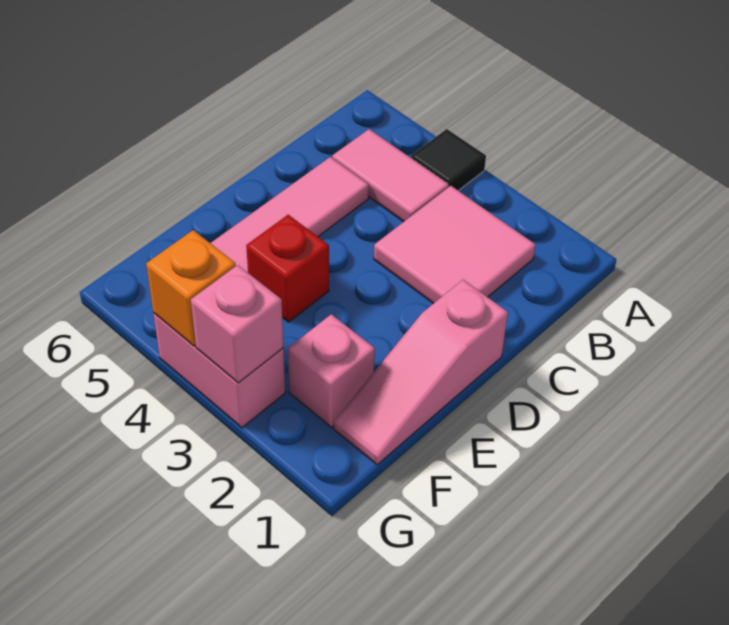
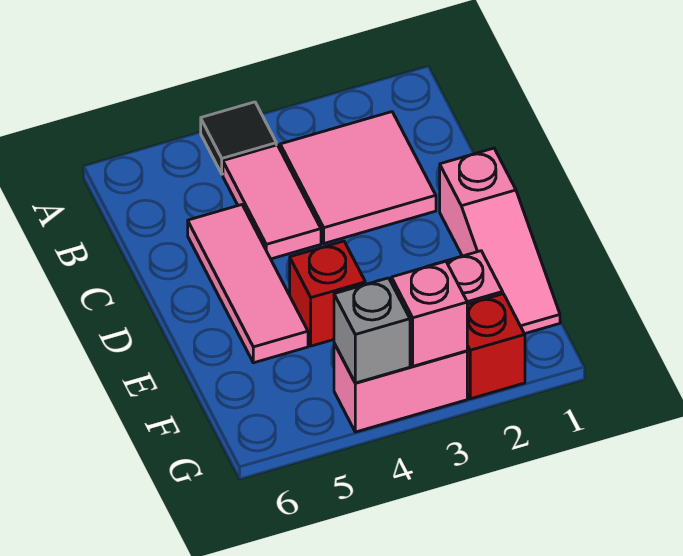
pink tile B4:B5 level 1 -> pink tile B4:C4 level 1
none -> red brick G2 level 1
orange brick G4 level 2 -> grey brick G4 level 2

